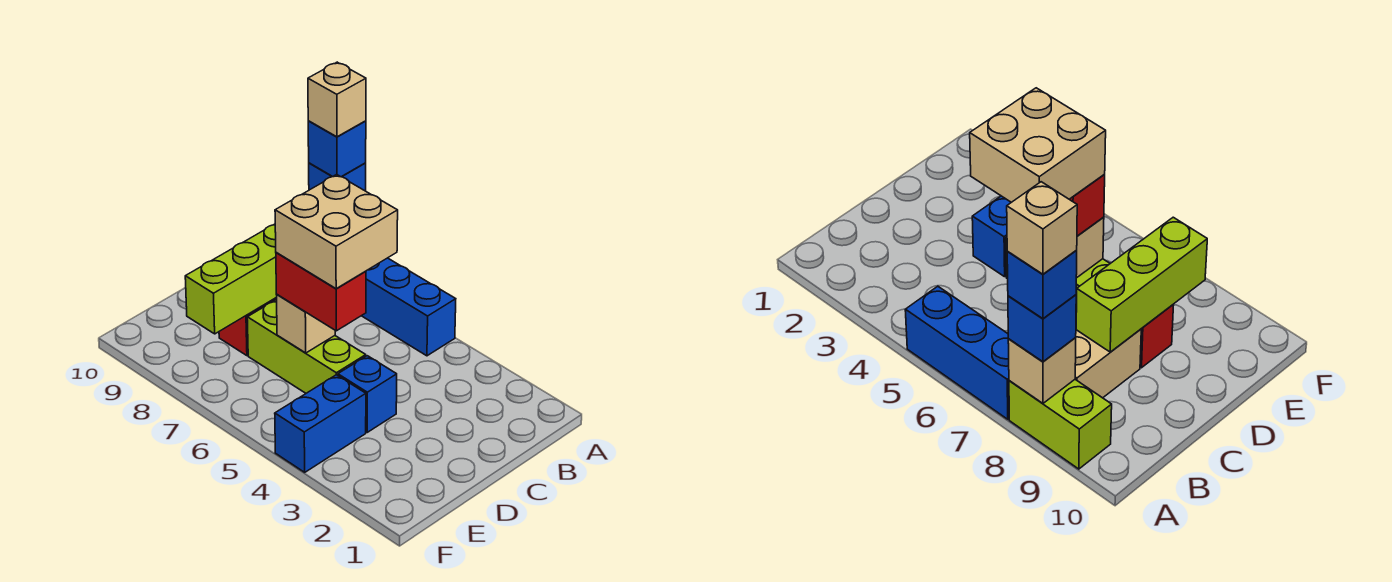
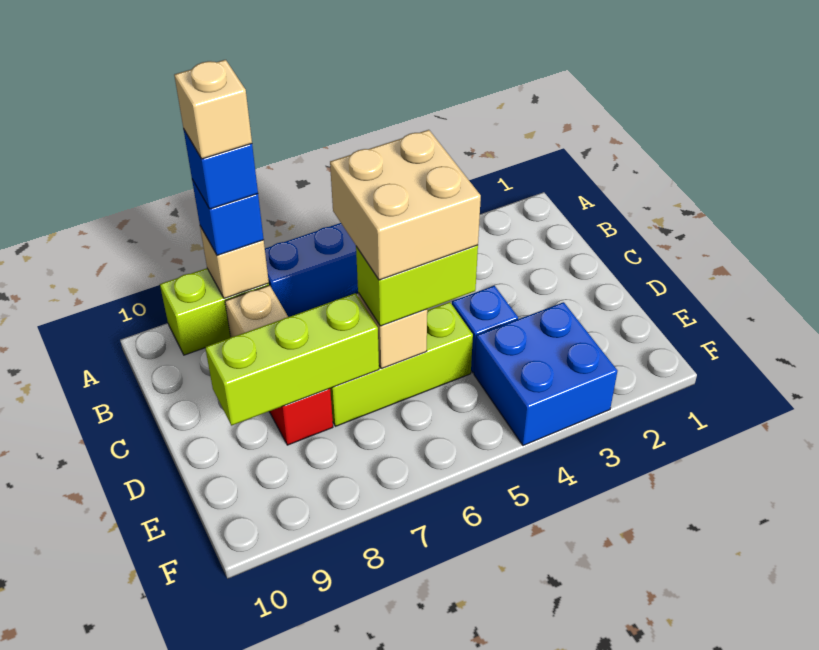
lime brick C8:E8 level 2 -> lime brick D7:D9 level 2
red brick D5:D6 level 3 -> lime brick D5:D6 level 3
blue brick E4:F4 level 1 -> blue brick E3:F4 level 1

